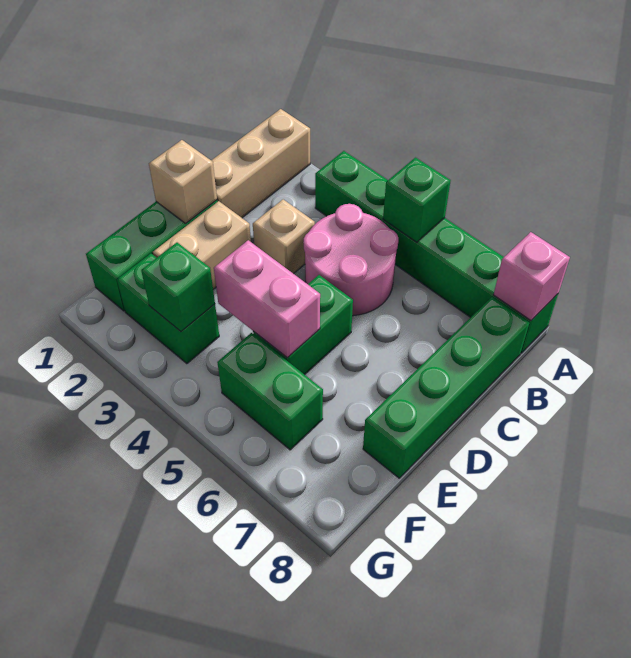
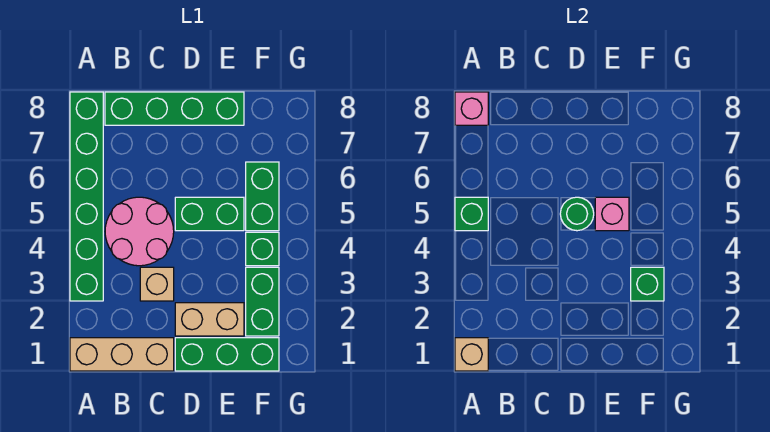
tan brick D1 level 2 -> tan brick A1 level 2
none -> green round brick D5 level 2
pink brick E4:E5 level 2 -> pink brick E5 level 2
none -> green brick F4 level 1

